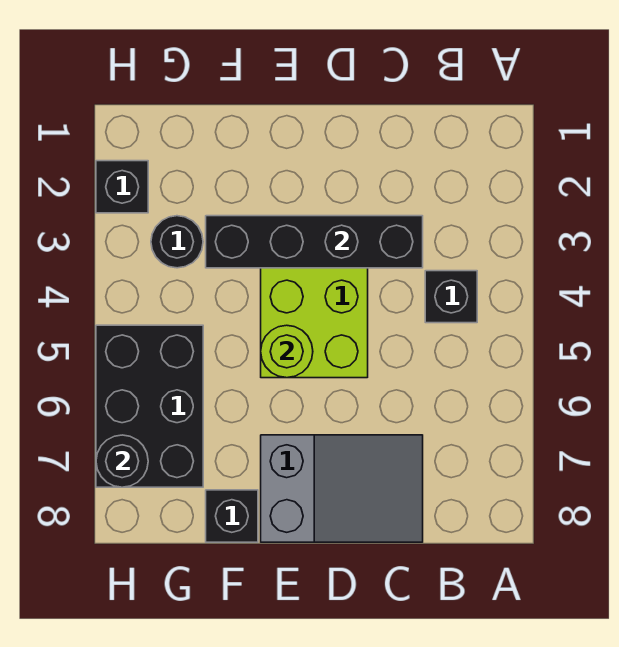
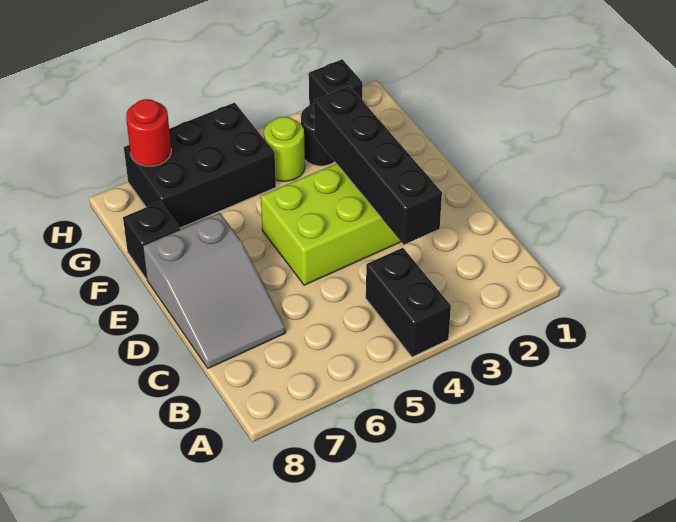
black brick B4 level 1 -> black brick A4:B4 level 1
lime round brick E5 level 2 -> lime round brick G4 level 1
black round brick H7 level 2 -> red round brick H7 level 2

